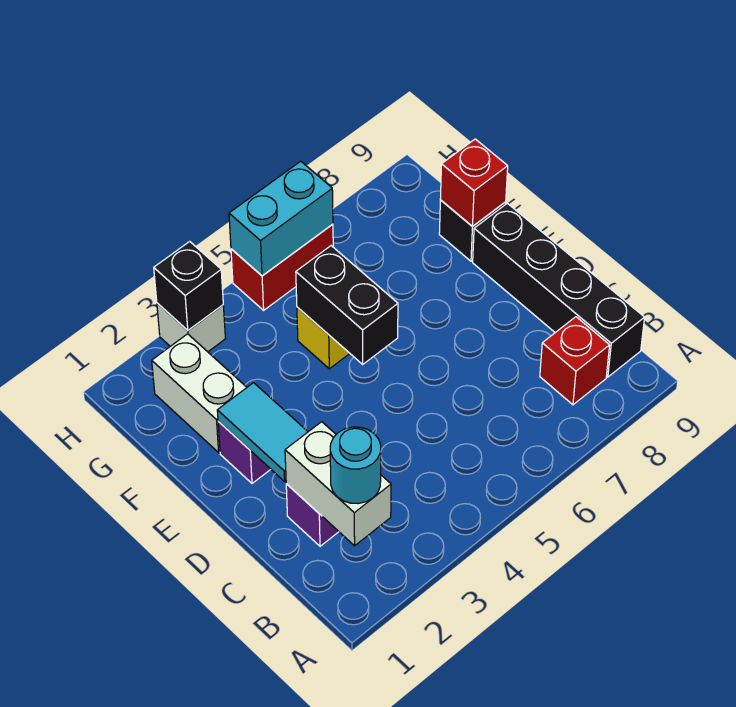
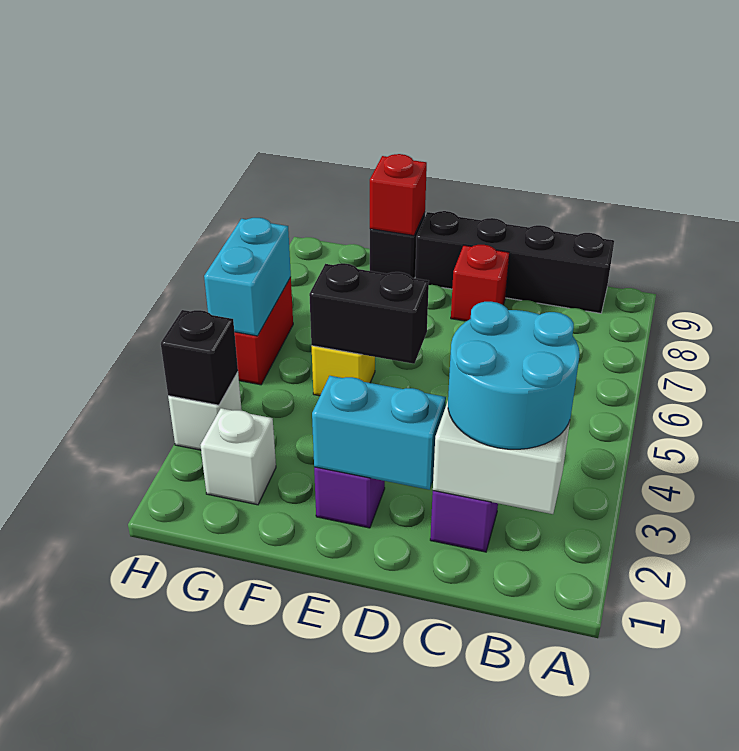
cyan round brick B2 level 3 -> cyan round brick B2:C3 level 3
red brick B8 level 1 -> red brick D8 level 1
cyan tile D2:E2 level 2 -> cyan brick D2:E2 level 2
white brick F2:G2 level 1 -> white brick G2 level 1

